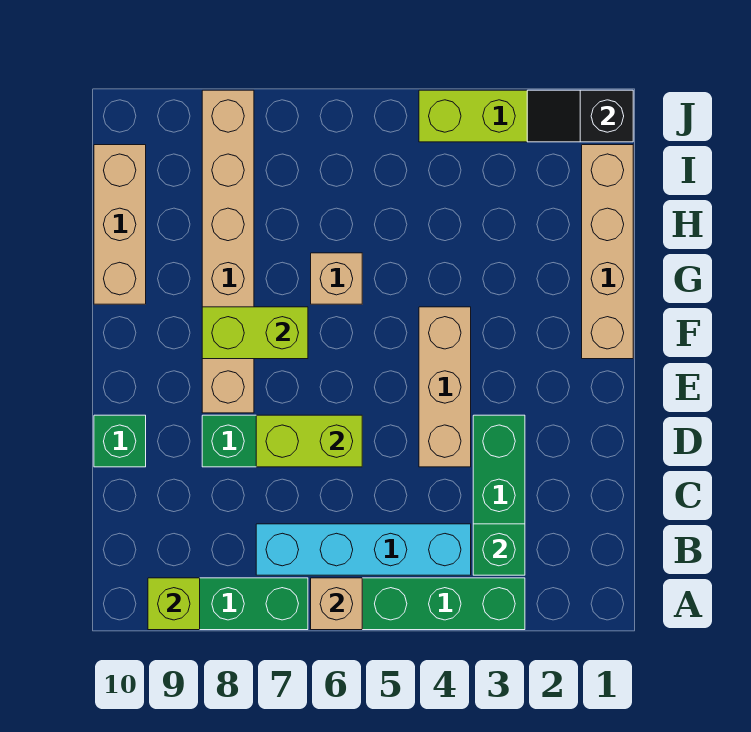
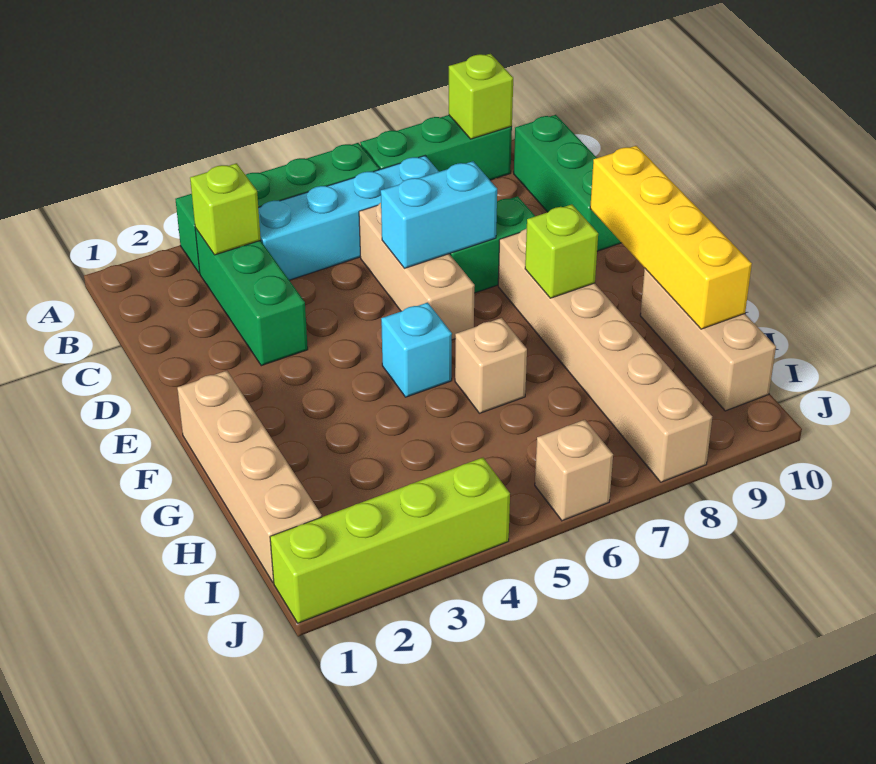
tan brick A6 level 2 -> tan brick J6 level 1
green brick B3 level 2 -> lime brick B3 level 2
tan brick D4:F4 level 1 -> tan brick C6:E6 level 1
lime brick D6:D7 level 2 -> cyan brick D6:D7 level 2
green brick D10 level 1 -> green brick B10:D10 level 1
none -> yellow brick E10:H10 level 2
none -> cyan brick F5 level 1
lime brick F7:F8 level 2 -> lime brick F8 level 2
black slope J1:J2 level 2 top 1 -> none

